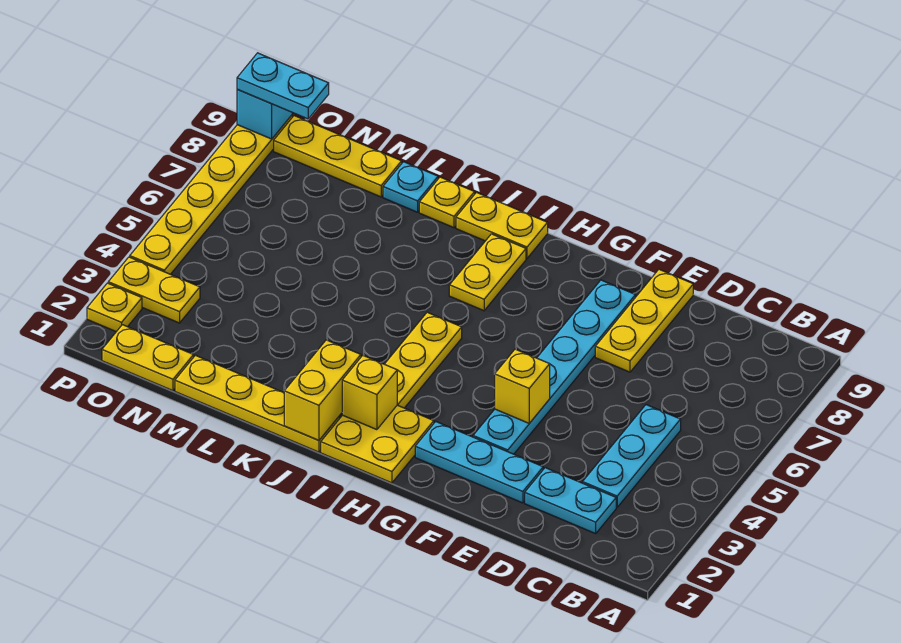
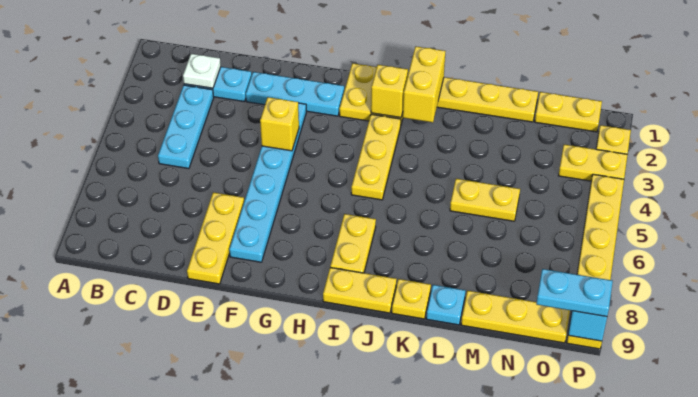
none -> white plate C2 level 2
none -> yellow plate L5:M5 level 1

